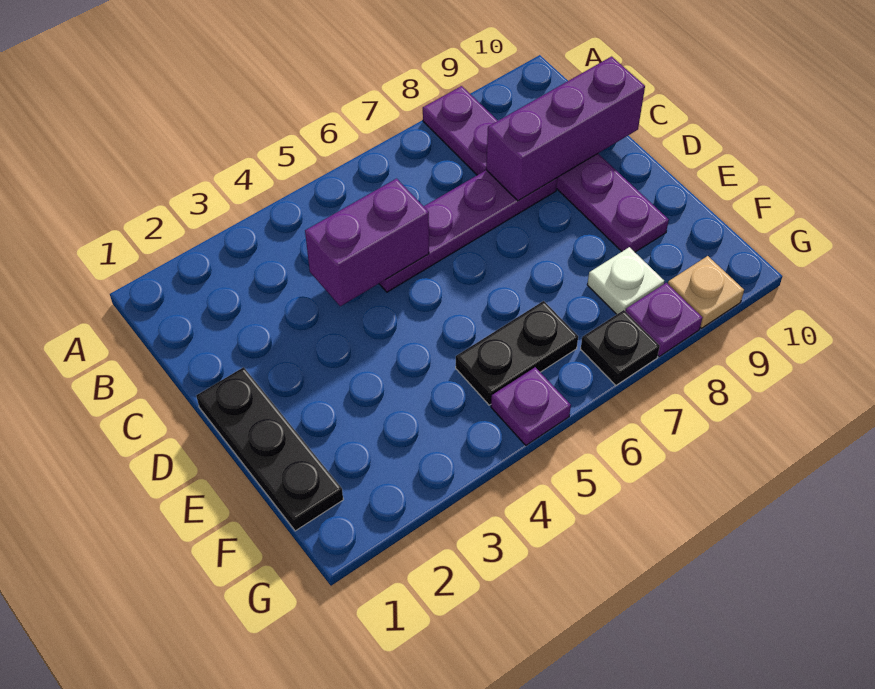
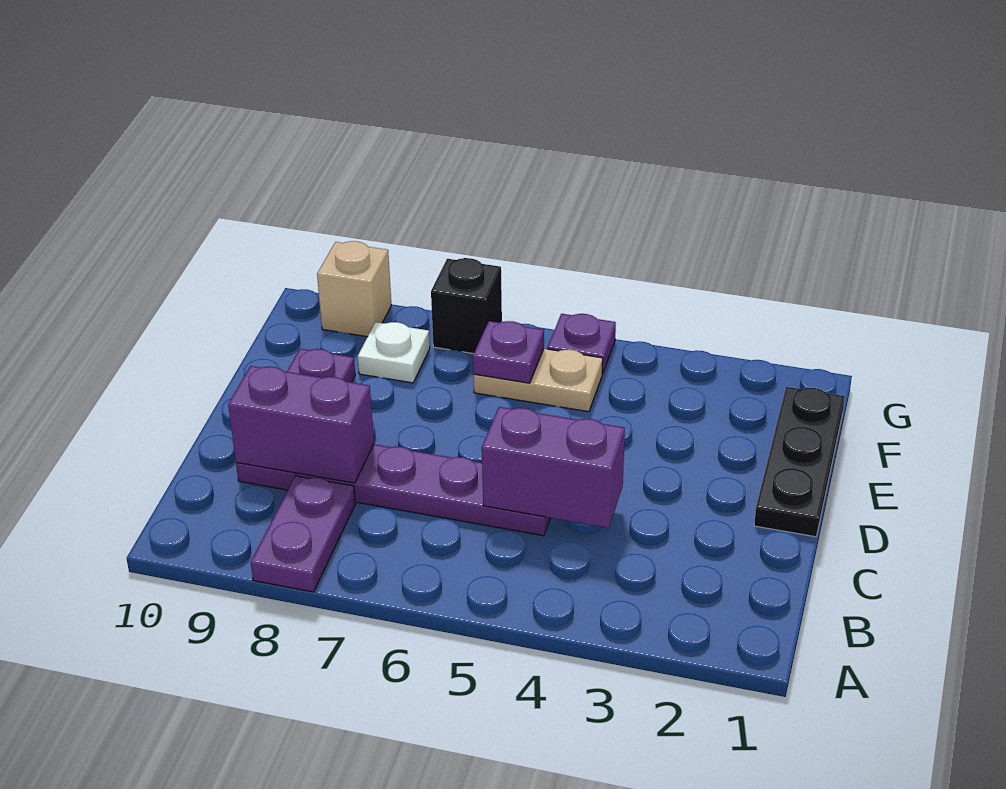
purple brick C8:C10 level 2 -> purple brick C8:C9 level 2
black plate F5:F6 level 1 -> tan plate F5:F6 level 1
black plate G7 level 1 -> black brick G7 level 1
purple plate G8 level 1 -> purple plate F6 level 2
tan plate G9 level 1 -> tan brick G9 level 1

